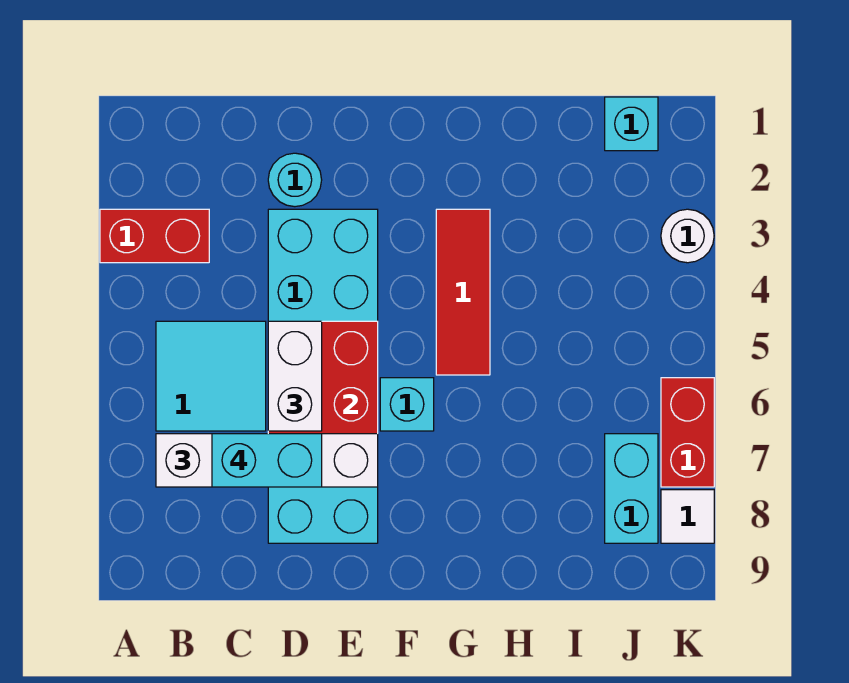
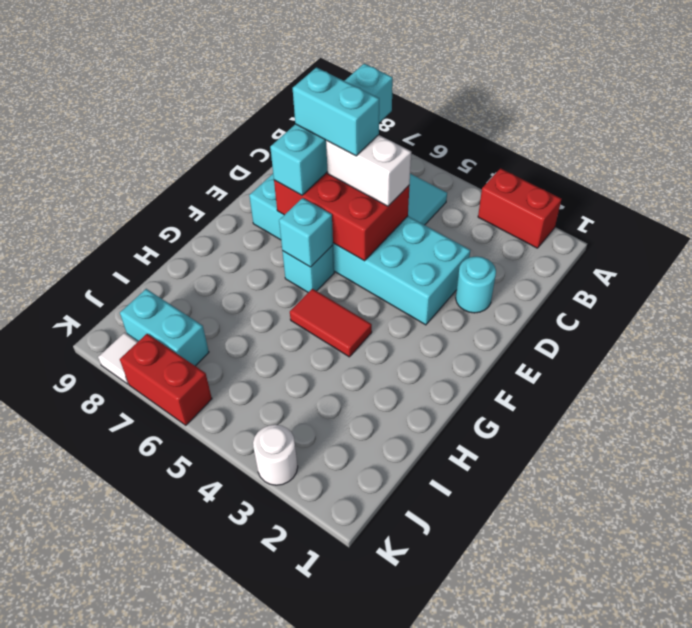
red brick A3:B3 level 1 -> red brick A2:A3 level 1
white brick B7:E7 level 3 -> cyan brick B7:E7 level 3
cyan brick C7:D7 level 4 -> cyan brick D6:D7 level 4
red tile G3:G5 level 1 -> red tile G4:G5 level 1
cyan brick J1 level 1 -> cyan brick F6 level 2

